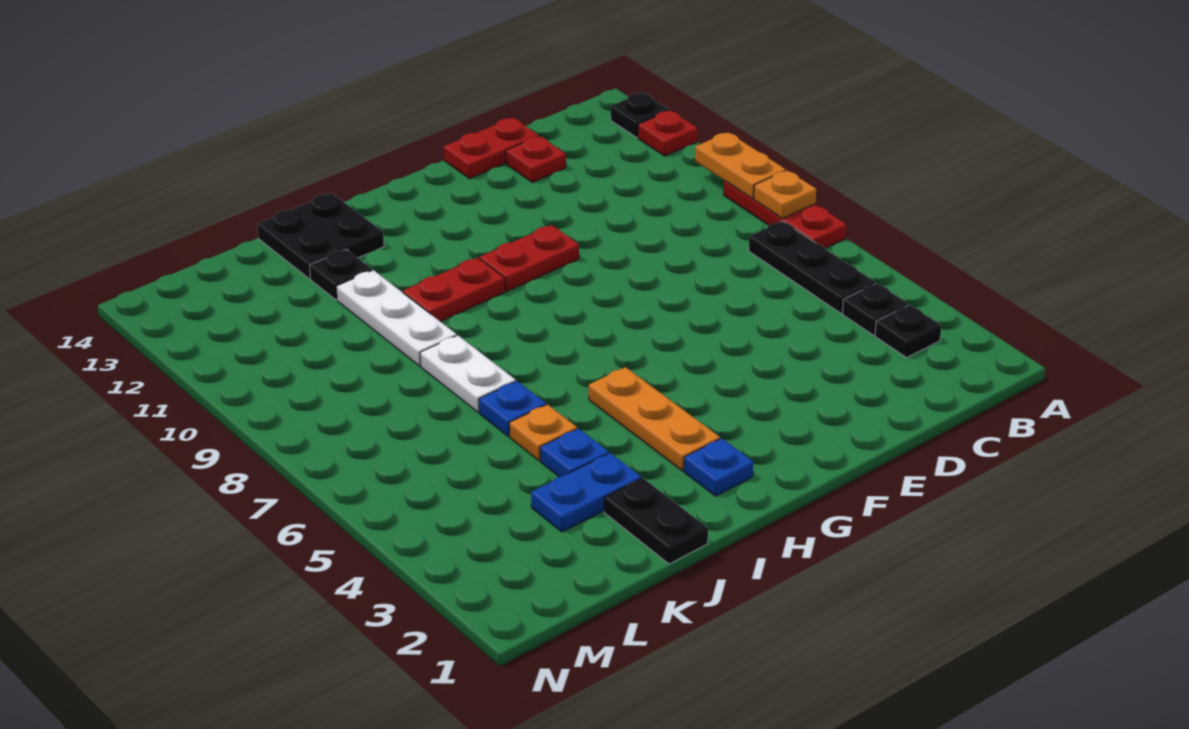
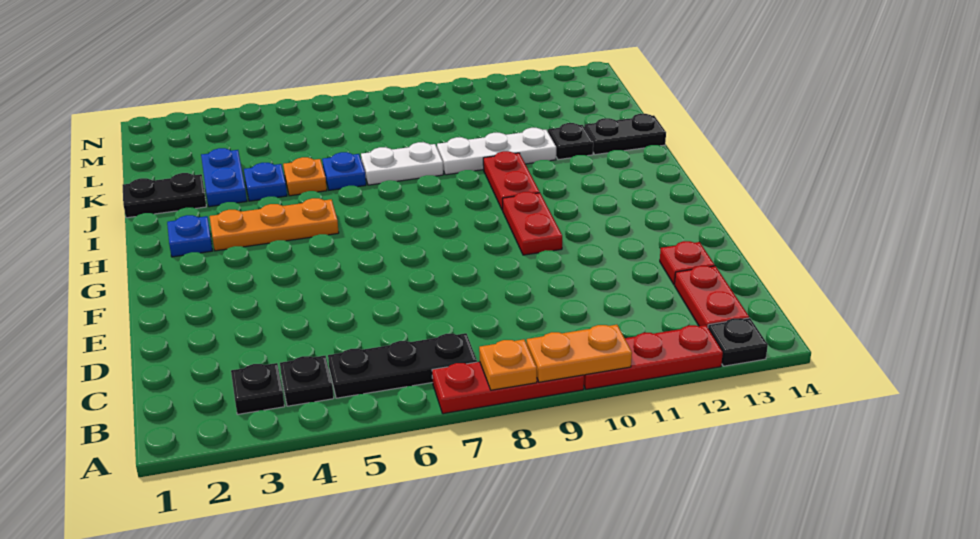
red plate A12 level 1 -> red plate A10:A12 level 1
red plate D14:E14 level 1 -> red plate B13:C13 level 1
black plate I13:J14 level 1 -> black plate J13:J14 level 1

